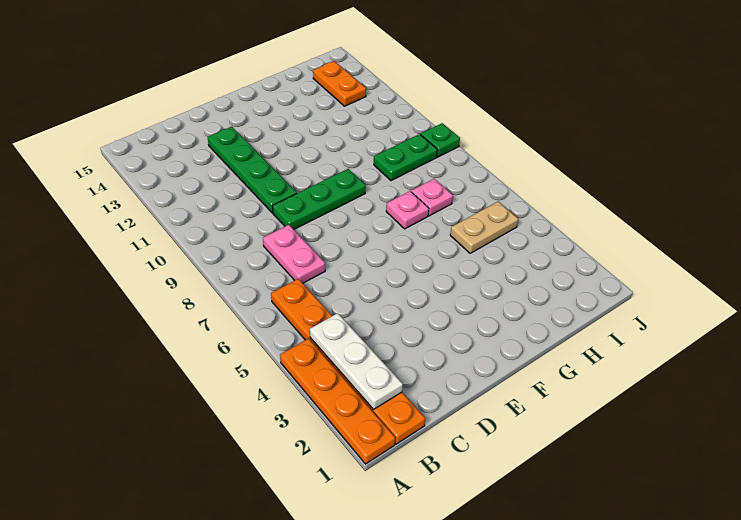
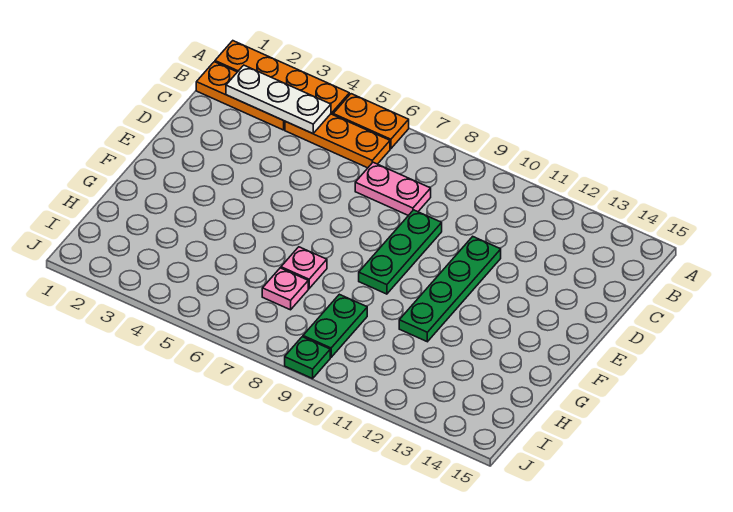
green plate D10:D13 level 1 -> green plate D11:G11 level 1
tan plate H5:I5 level 1 -> none
orange plate I13:I14 level 1 -> orange plate A5:A6 level 1

